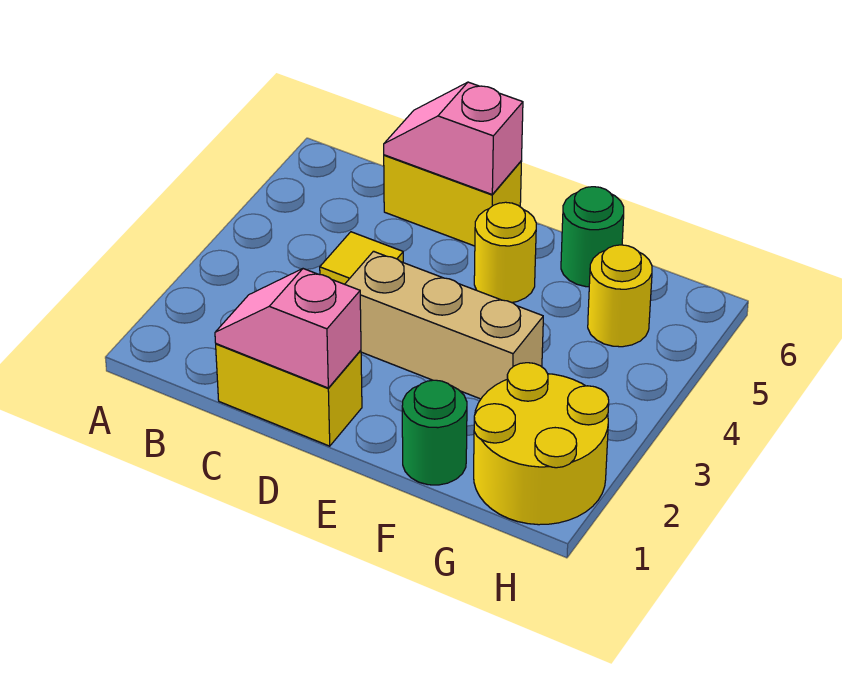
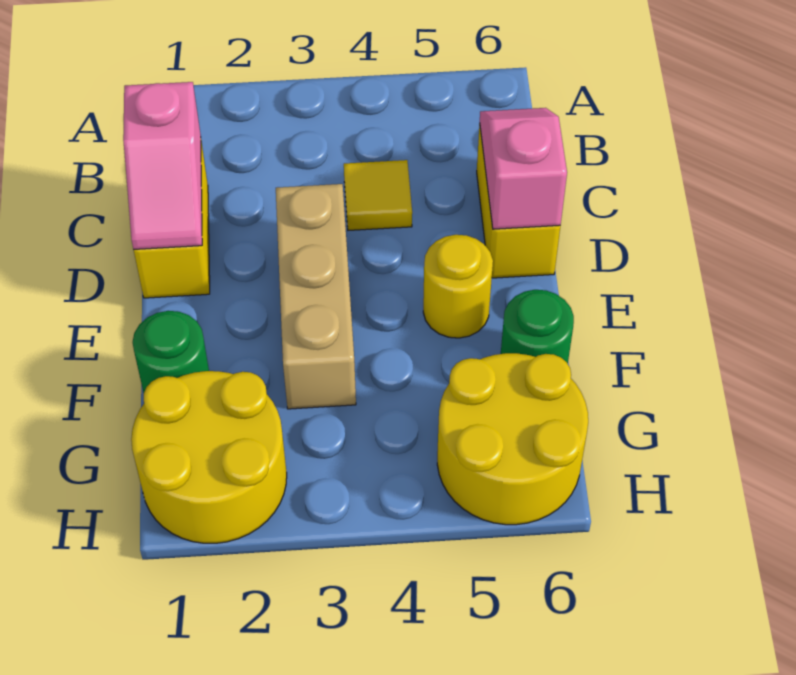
pink slope C1:D1 level 2 top D -> pink slope C1:D1 level 2 top C
yellow round brick G5 level 1 -> yellow round brick G5:H6 level 1

